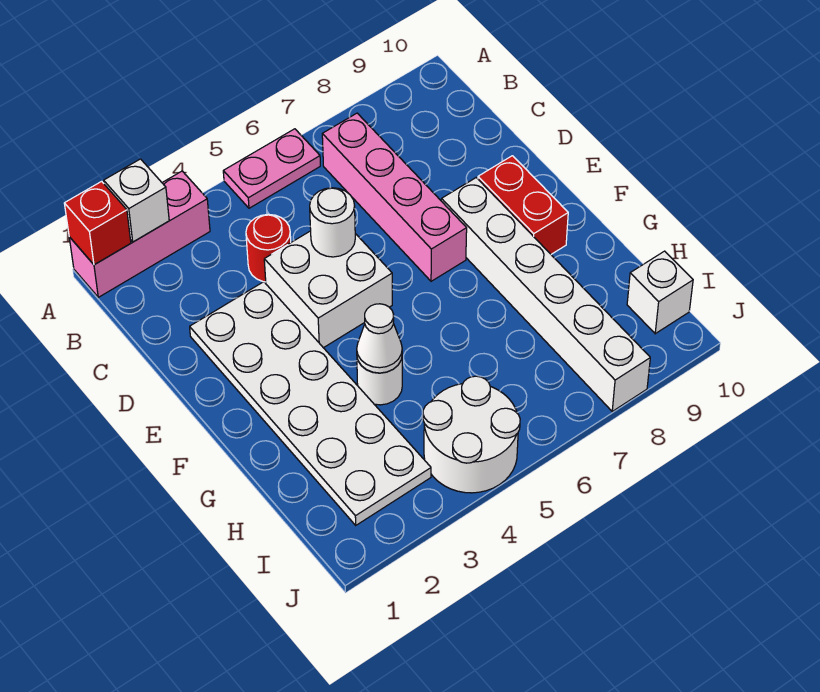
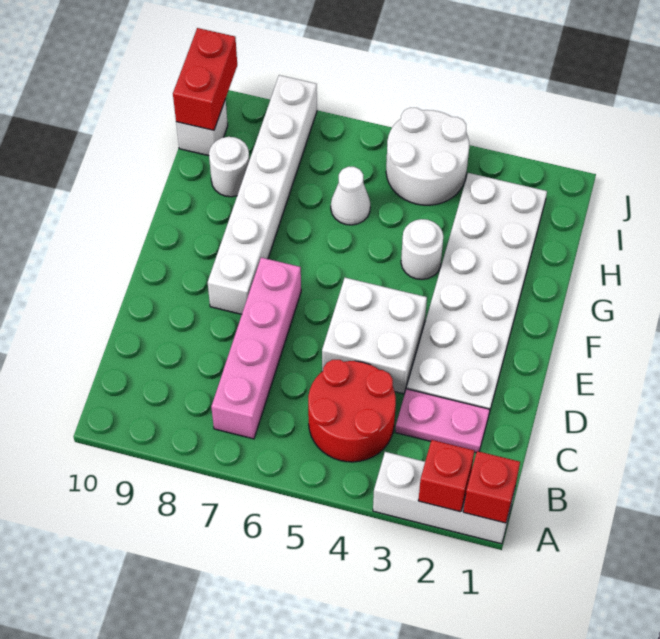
pink brick A1:A3 level 1 -> white brick A1:A3 level 1
white brick A2 level 2 -> red brick A2 level 2
pink plate A5:A6 level 1 -> pink plate C2:C3 level 1
red round brick C4 level 1 -> red round brick B4:C5 level 1
white round brick D5 level 2 -> white round brick H9 level 1
red brick E9:F9 level 1 -> red brick I10:J10 level 2
white cone G4 level 2 -> white cone H6 level 1

